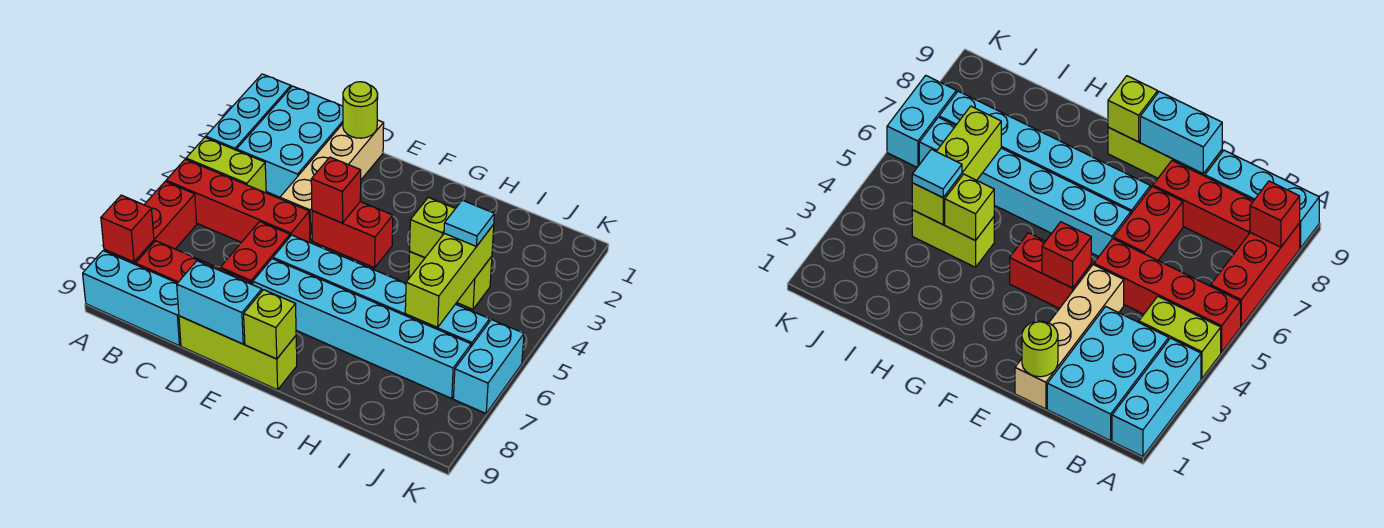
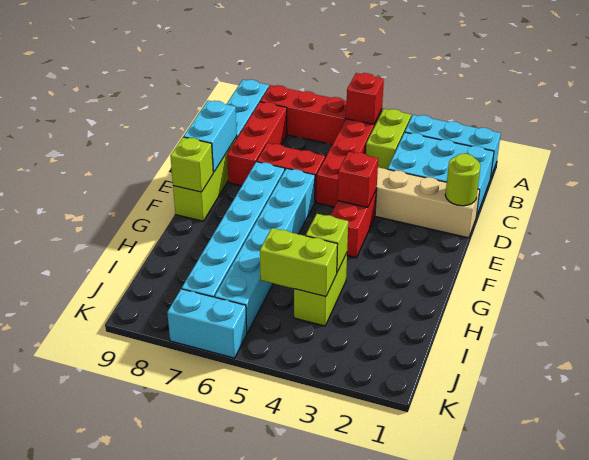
red brick A8 level 2 -> red brick A5 level 2
lime brick I4:I6 level 2 -> lime brick I4:I5 level 2
cyan tile I4 level 3 -> none

